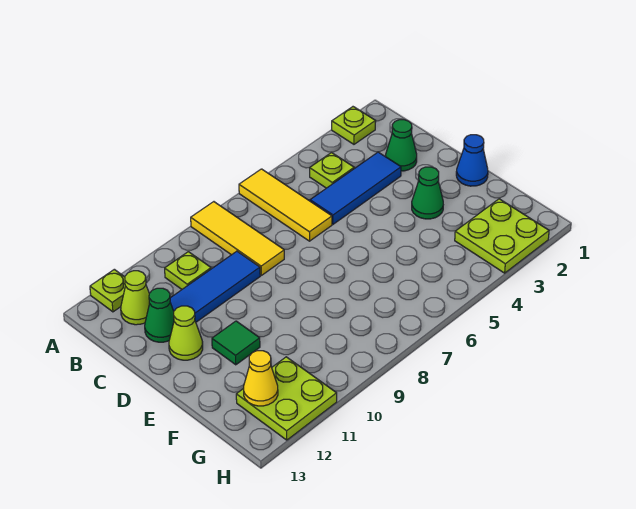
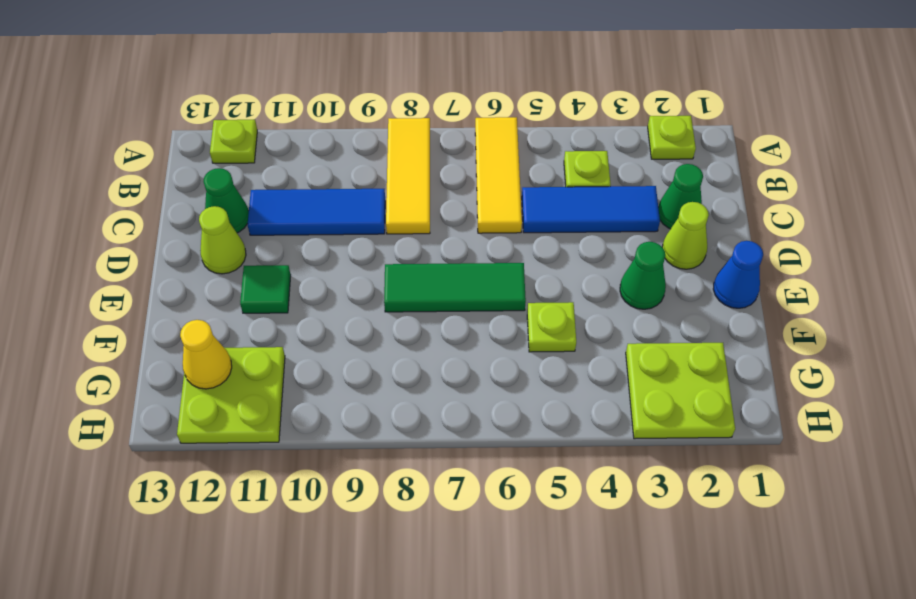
lime plate B10 level 1 -> lime plate F5 level 1
lime cone B12 level 1 -> lime cone D2 level 1
none -> green tile E6:E8 level 1

